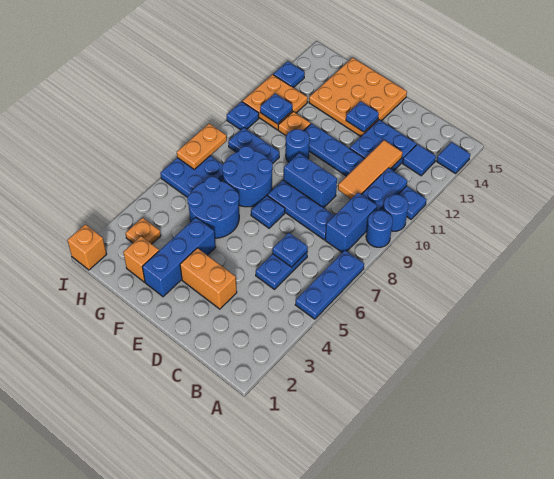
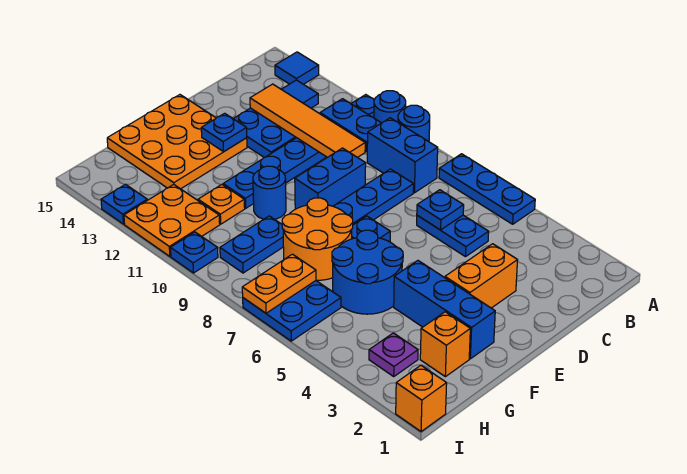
orange tile C10:C12 level 2 -> orange tile C10:C13 level 2
blue round brick F7:G8 level 1 -> orange round brick F7:G8 level 1
orange plate H3 level 1 -> purple plate H3 level 1
blue plate H11 level 2 -> none
orange plate I7:I8 level 2 -> orange plate H7:I7 level 2

